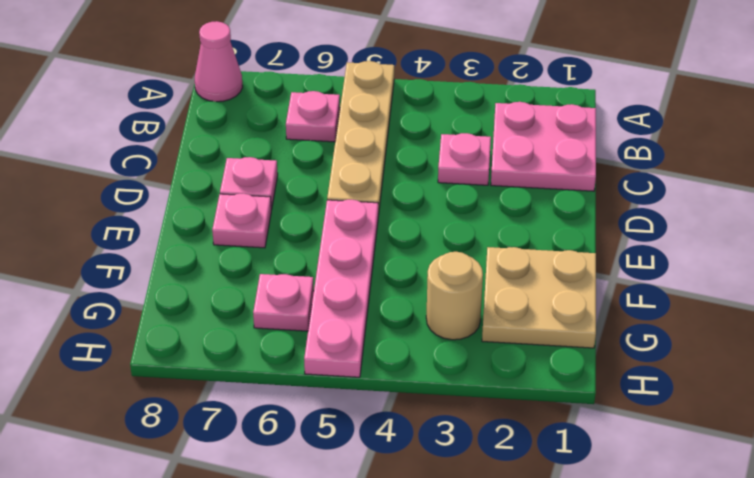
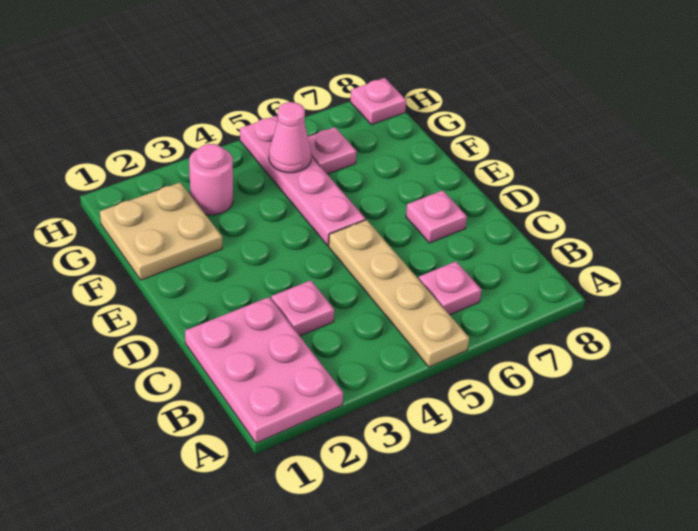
pink cone A8 level 1 -> pink cone G5 level 2
pink plate B1:C2 level 1 -> pink plate A1:C2 level 1
pink plate E7 level 1 -> pink plate H8 level 1
tan round brick G3 level 1 -> pink round brick G3 level 1

